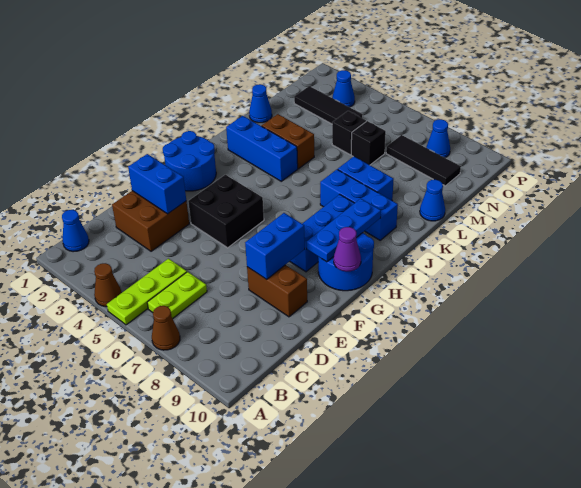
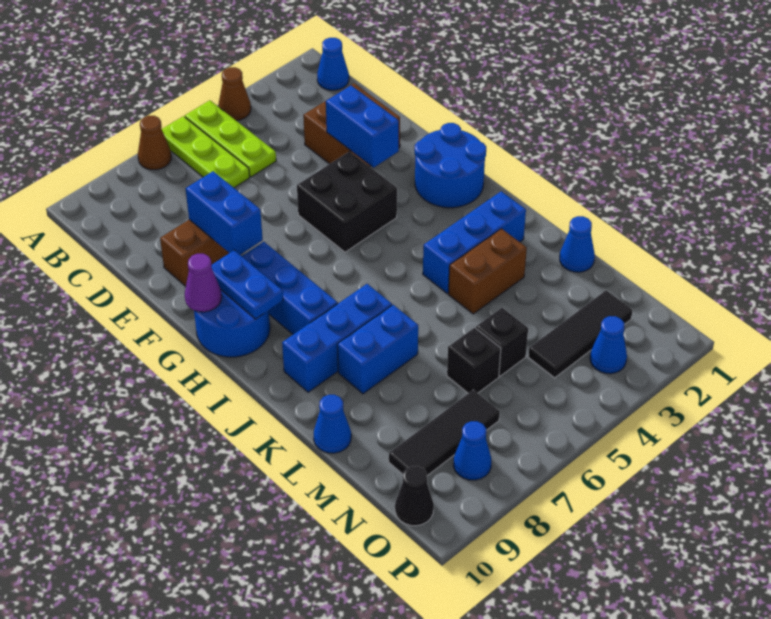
lime plate B6:C6 level 1 -> lime plate A6:C6 level 1
blue brick E2:E3 level 2 -> blue brick E3:F3 level 2
blue plate G9:I9 level 2 -> blue plate G9:H9 level 2
none -> black cone O10 level 1

